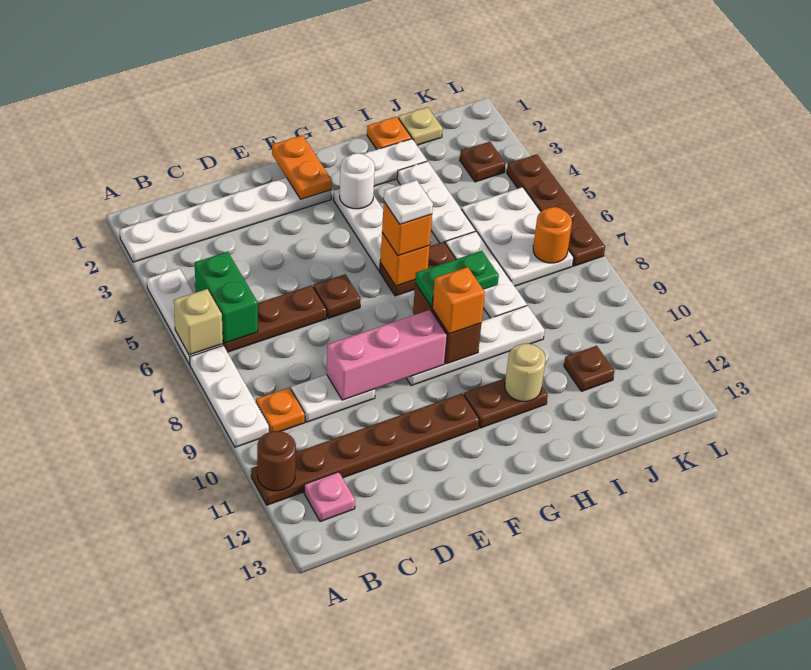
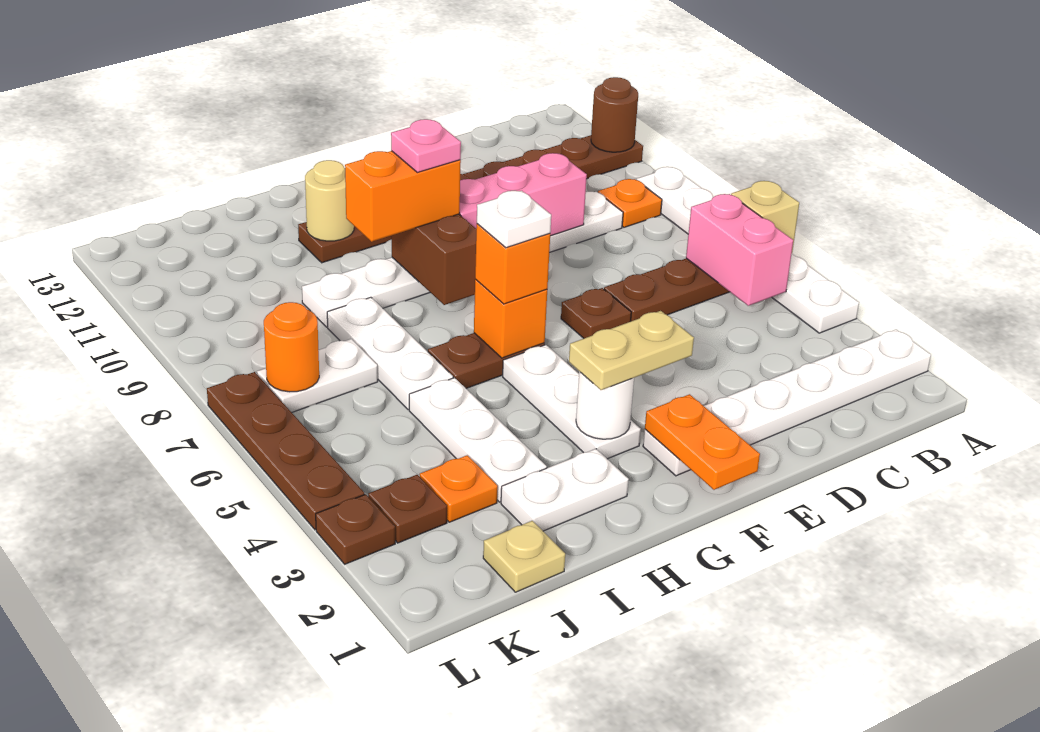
green brick B5:B6 level 2 -> pink brick B5:B6 level 2
pink plate B12 level 1 -> pink plate G9 level 4
none -> tan plate F3:G3 level 3
green plate G8:H8 level 3 -> none
orange brick G9 level 3 -> orange brick G9:H9 level 3
orange plate I1 level 1 -> orange plate J3 level 1
white plate J5:K7 level 1 -> white plate J7:K7 level 1
brown plate J11 level 1 -> brown plate L3 level 1

